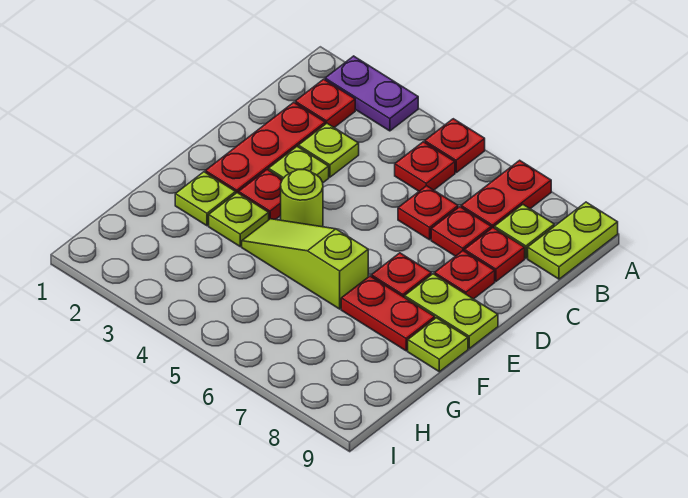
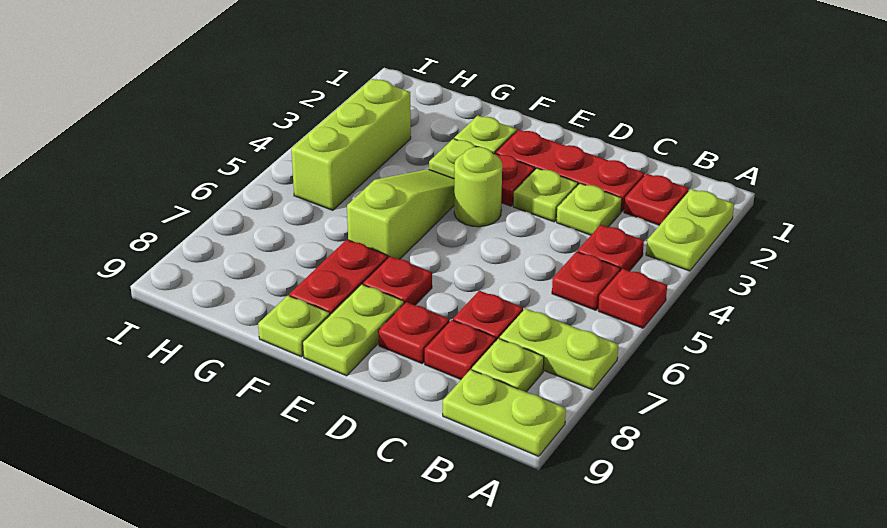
purple plate A2:A3 level 1 -> lime plate A2:A3 level 1
red plate A7:B7 level 1 -> lime plate A7:B7 level 1
red plate C6 level 1 -> red plate B4 level 1
none -> lime brick H3:H5 level 1

